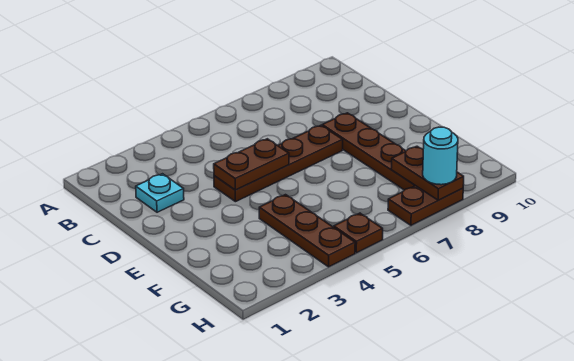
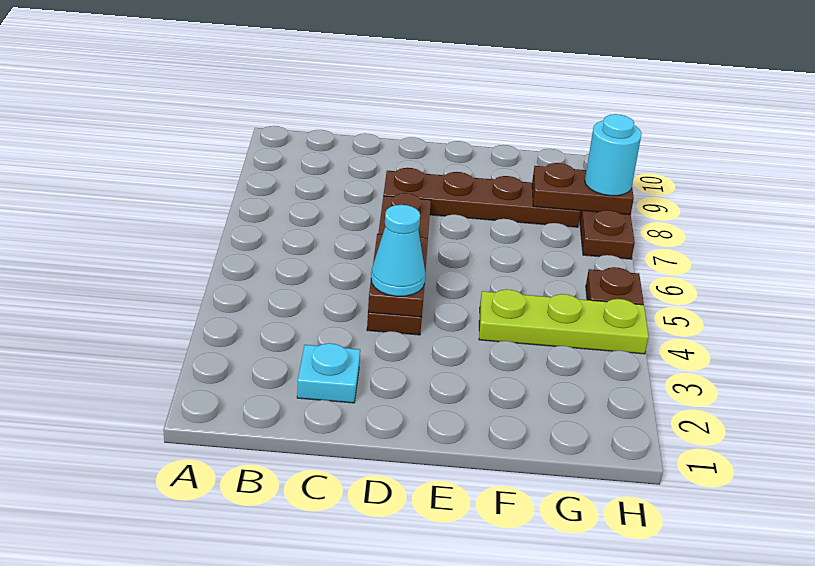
none -> cyan cone D4 level 3
brown plate F4:H4 level 1 -> lime plate F4:H4 level 1

